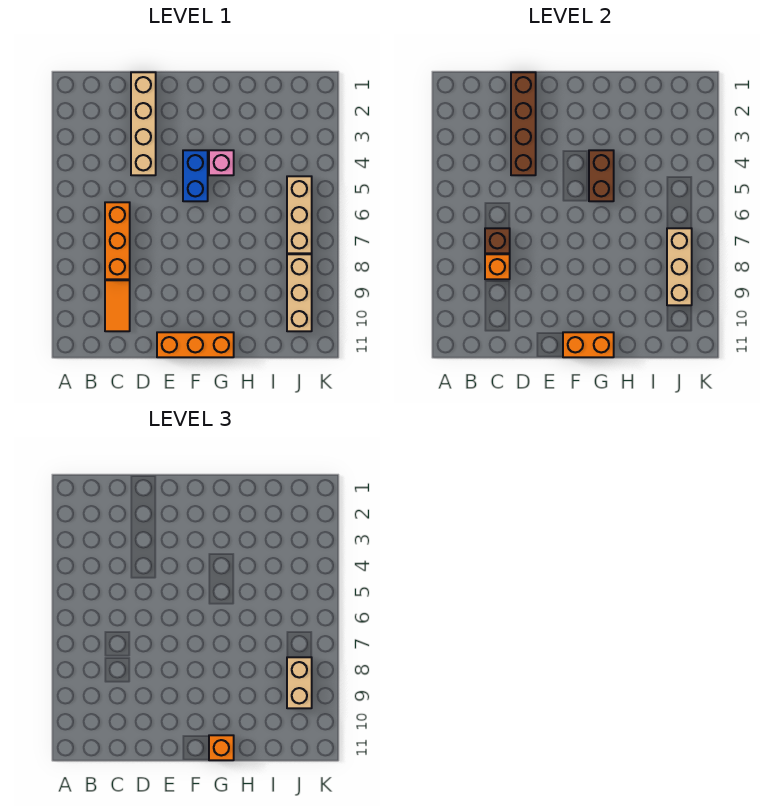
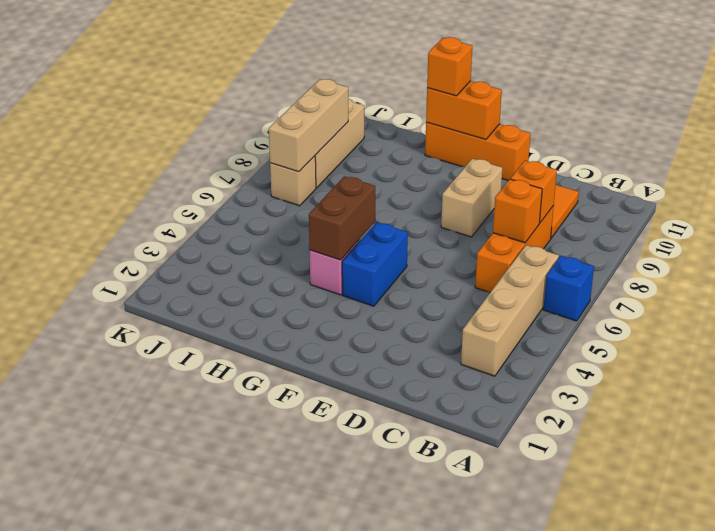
none -> blue brick A6 level 1
brown brick C7 level 2 -> orange brick C7 level 2
tan brick D1:D4 level 1 -> tan brick B3:B6 level 1
brown brick D1:D4 level 2 -> none
tan brick J5:J7 level 1 -> tan brick J7 level 1
tan brick J8:J9 level 3 -> tan brick E8:E9 level 1

